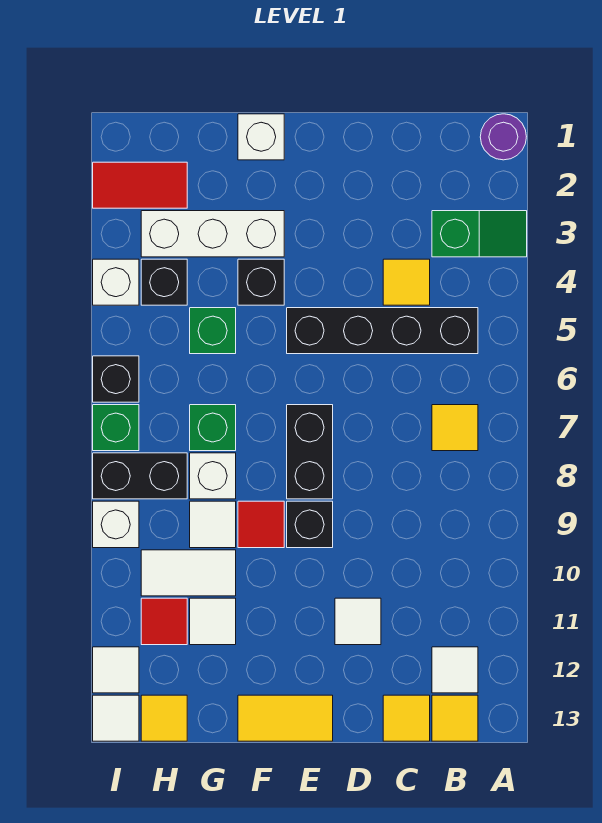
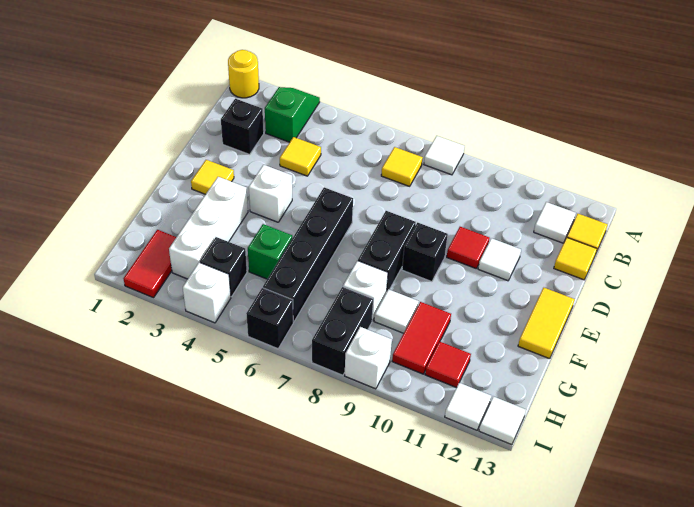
purple round brick A1 level 1 -> yellow round brick A1 level 1
black brick B5:E5 level 1 -> black brick E6:H6 level 1
black brick E7:E8 level 1 -> black brick E8:F8 level 1
white brick F1 level 1 -> white brick E4 level 1
black brick F4 level 1 -> black brick C2 level 1
red tile F9 level 1 -> red tile D10 level 1
green brick G7 level 1 -> none
white tile G10:H10 level 1 -> red tile G10:H10 level 1
white tile G11 level 1 -> white tile A8 level 1
yellow tile H13 level 1 -> yellow tile E2 level 1
green brick I7 level 1 -> none

